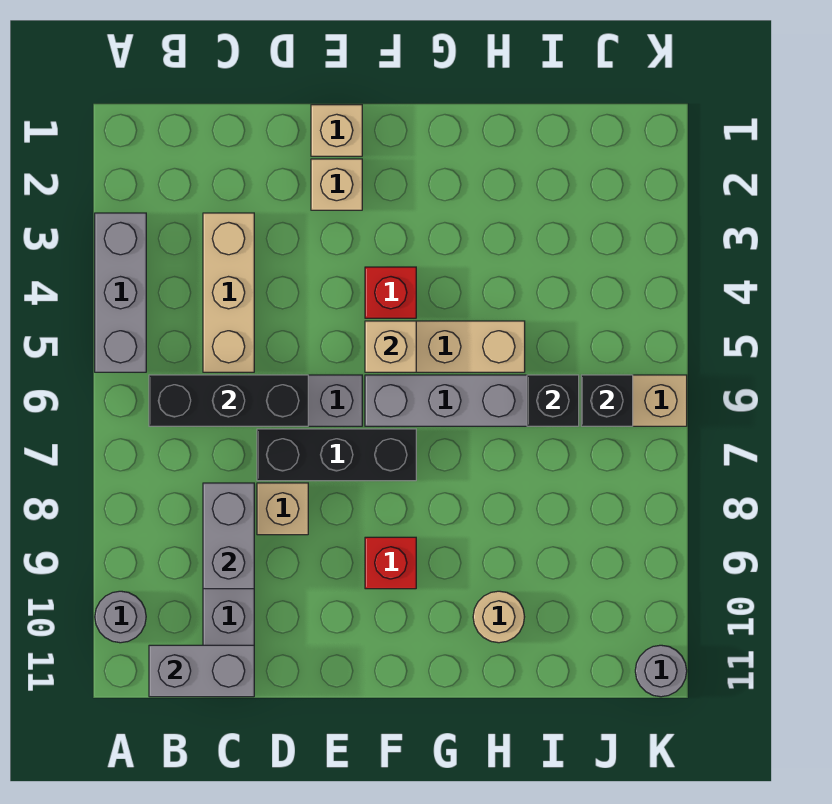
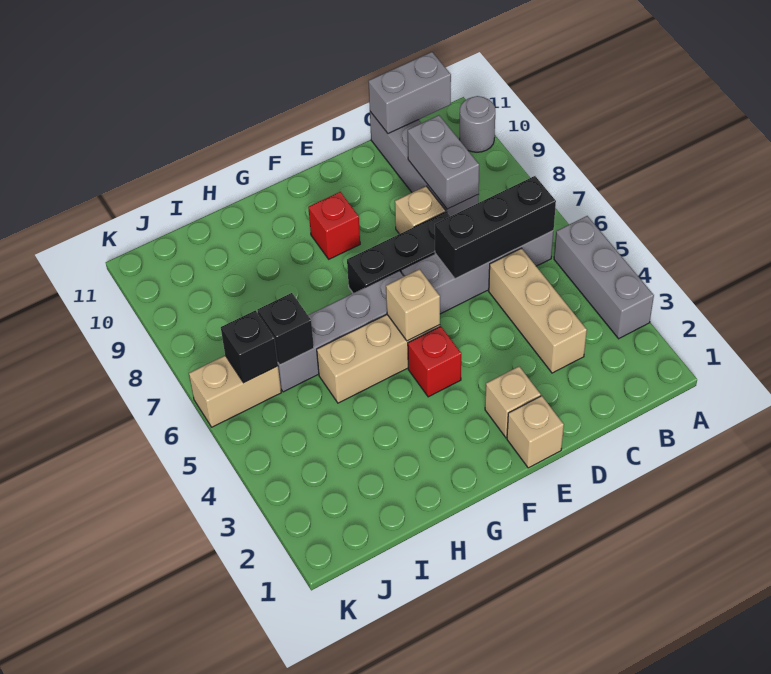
tan round brick H10 level 1 -> none
grey round brick K11 level 1 -> none

